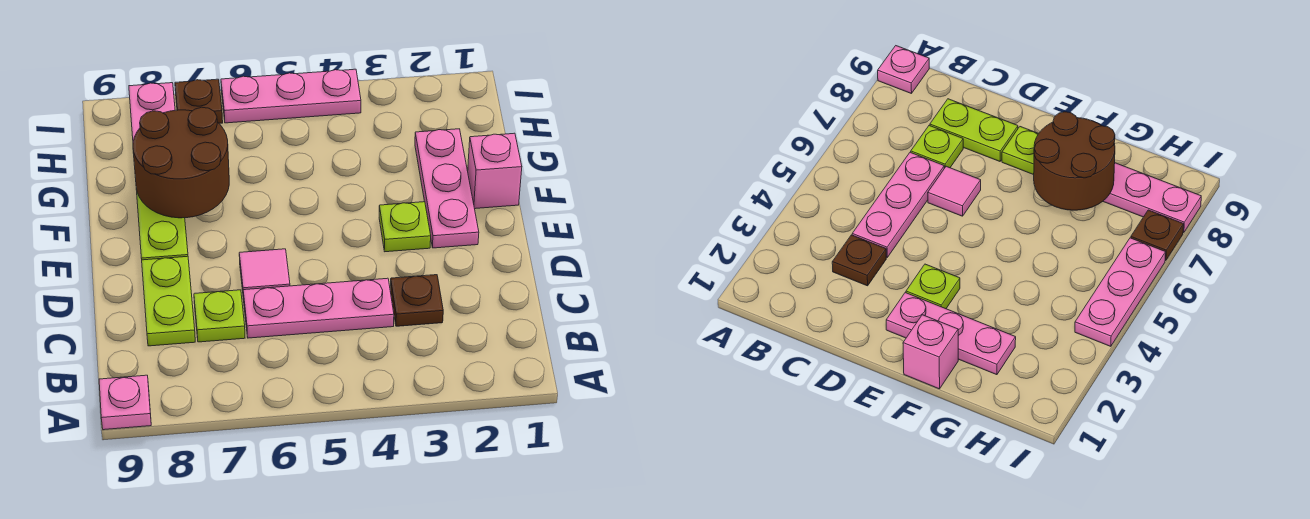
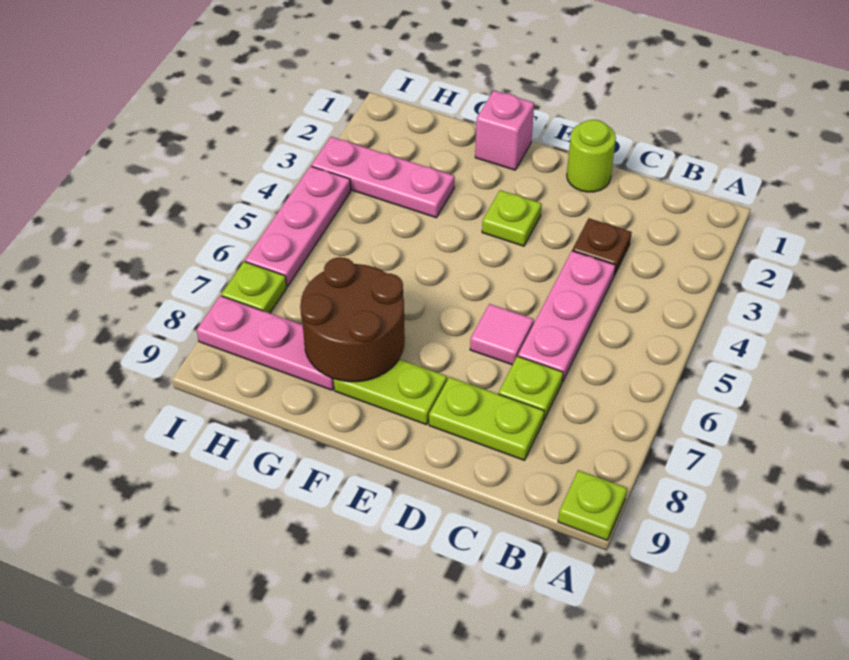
pink plate A9 level 1 -> lime plate A9 level 1
none -> lime round brick D1 level 1
pink plate E2:G2 level 1 -> pink plate G3:I3 level 1
brown plate I7 level 1 -> lime plate I7 level 1

